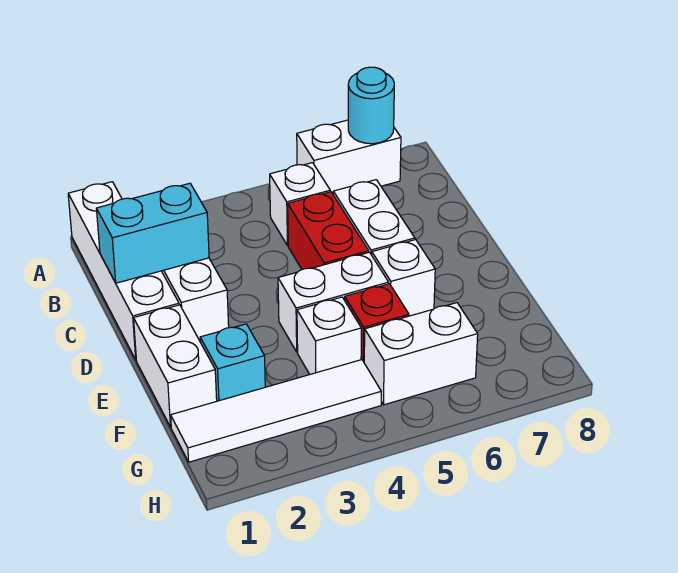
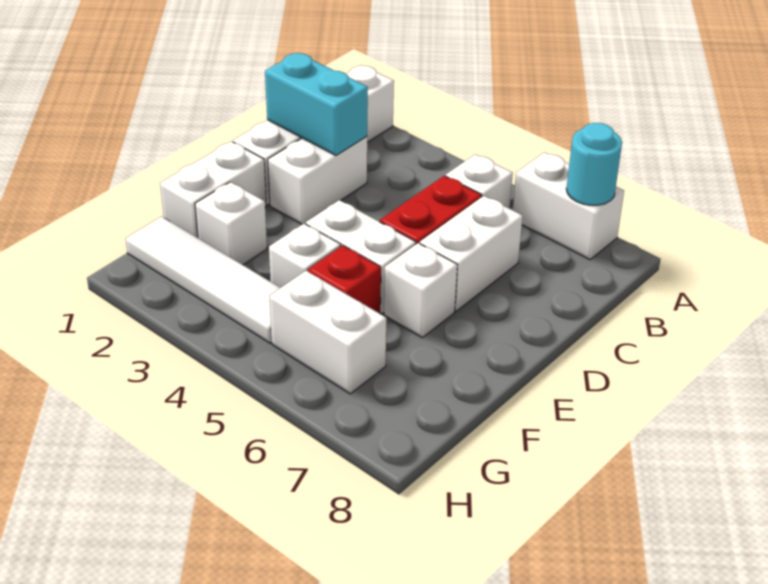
cyan brick F2 level 1 -> white brick F2 level 1

